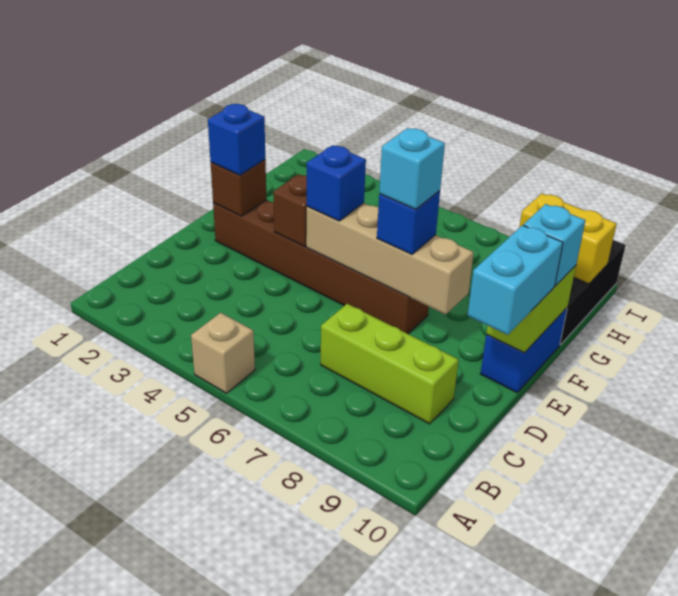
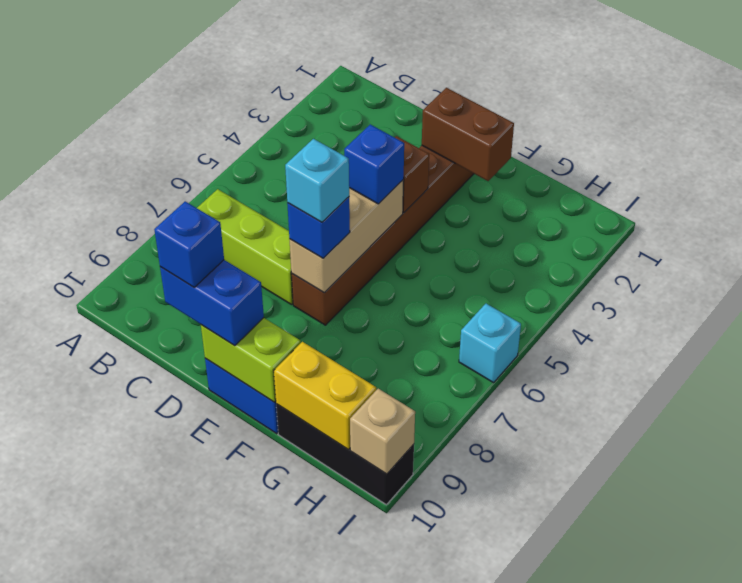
tan brick A5 level 1 -> tan brick I10 level 2
lime brick C7:C9 level 1 -> lime brick B7:D7 level 1
cyan brick D10:E10 level 3 -> blue brick D10:E10 level 3
brown brick E2 level 2 -> brown brick E2:F2 level 2
blue brick E2 level 3 -> blue brick D10 level 4
tan brick E5:E8 level 2 -> tan brick E5:E7 level 2
cyan brick F10 level 3 -> cyan brick I6 level 1
yellow brick H9:H10 level 2 -> yellow brick G10:H10 level 2

